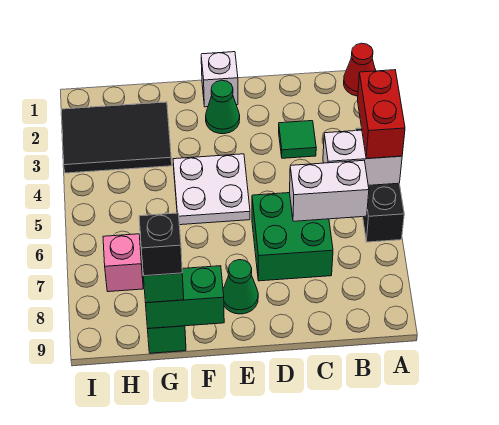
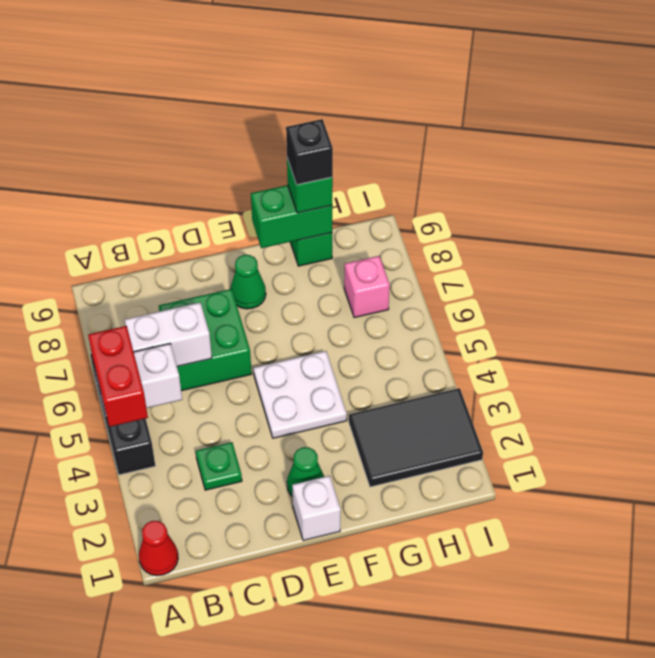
green tile C3 level 1 -> green plate C3 level 1

